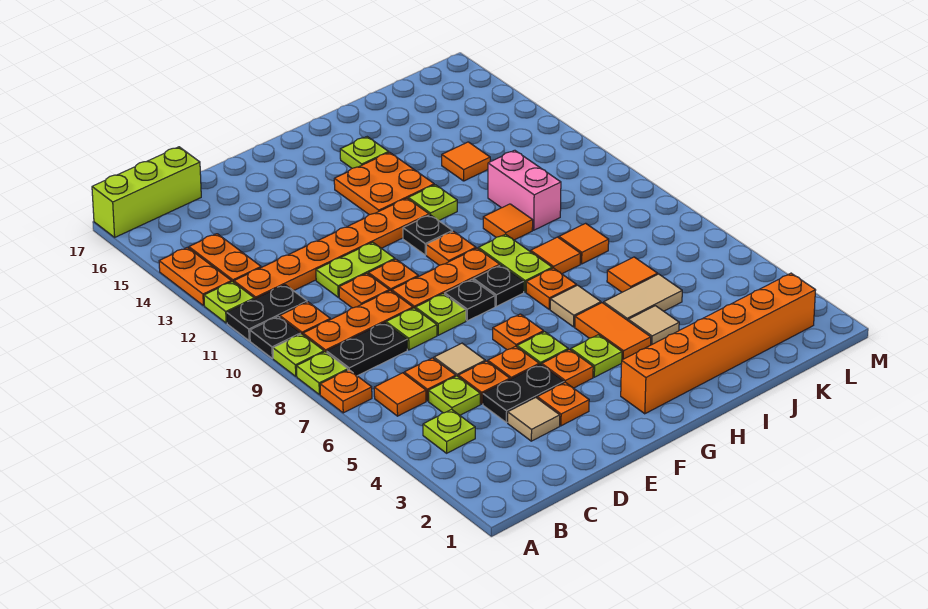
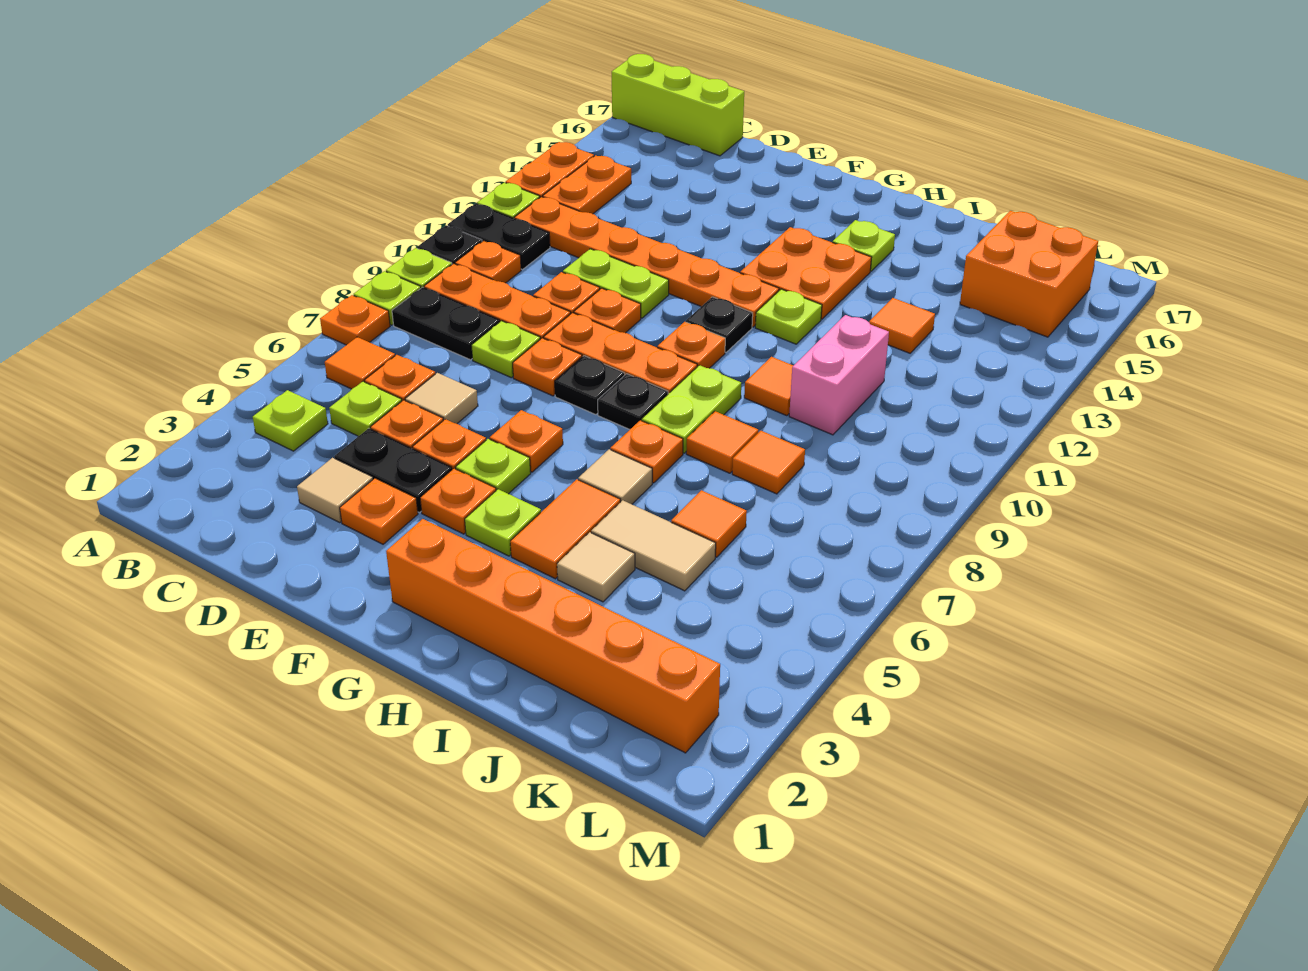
lime plate E8 level 1 -> orange plate E8 level 1
none -> orange brick K15:L16 level 1

